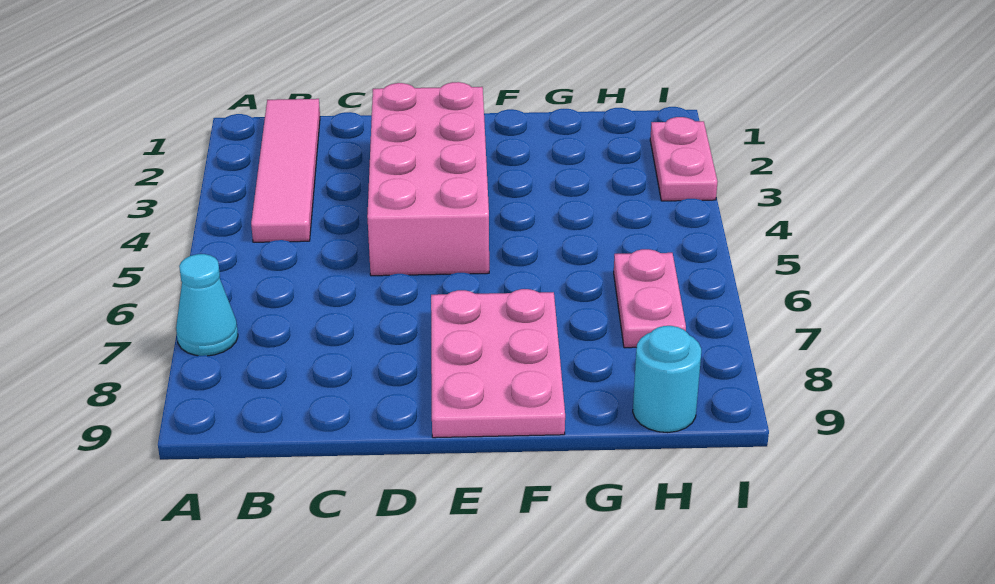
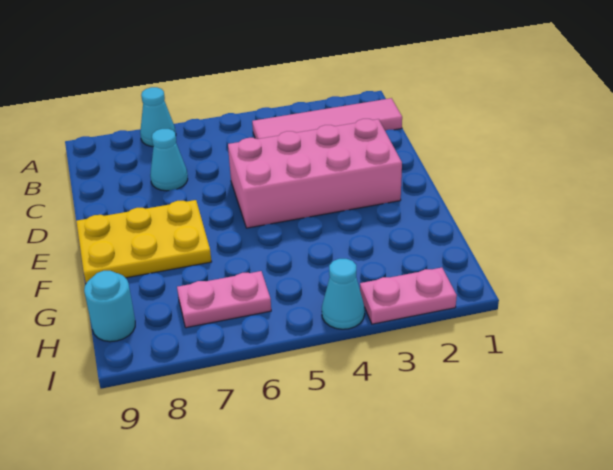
none -> cyan cone C7 level 1
pink plate E7:F9 level 1 -> yellow plate E7:F9 level 1
none -> cyan cone I4 level 1

